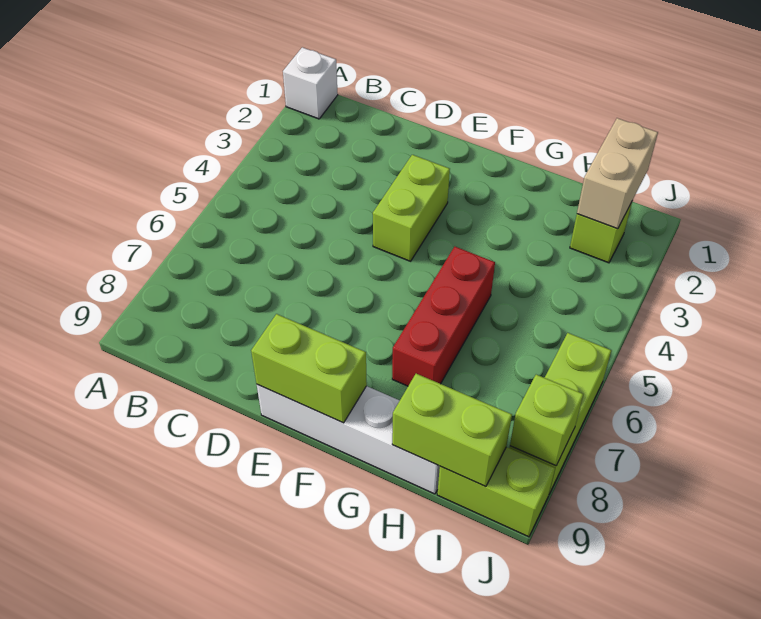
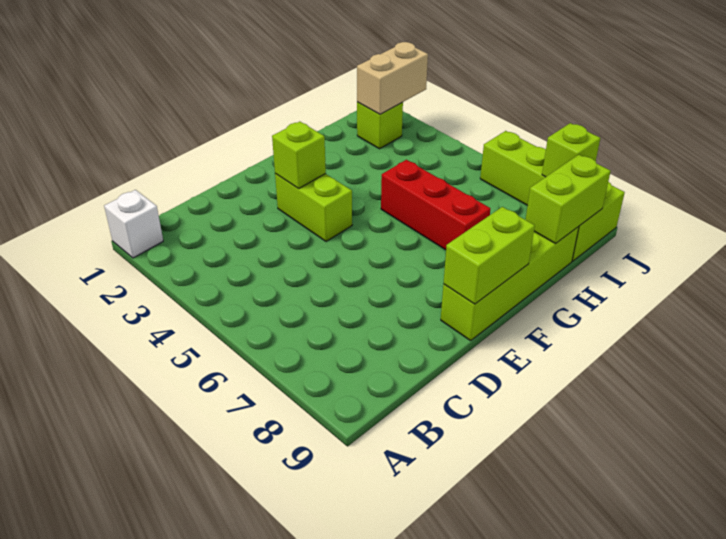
none -> lime brick E3 level 2
white brick E9:H9 level 1 -> lime brick E9:H9 level 1
tan brick I1:I2 level 2 -> tan brick I2:J2 level 2

